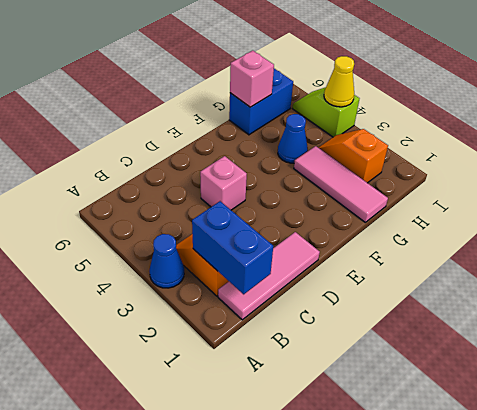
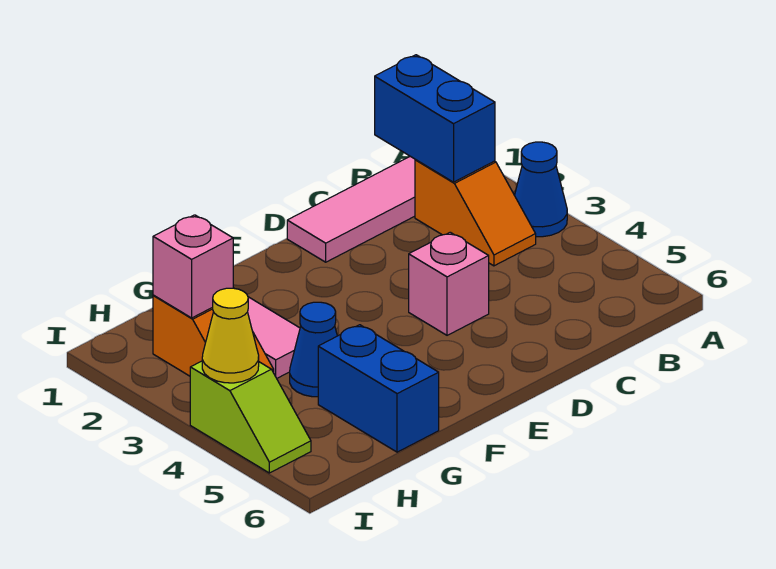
blue brick G6:H6 level 1 -> blue brick G5:G6 level 1
pink brick G6 level 2 -> pink brick H2 level 2

